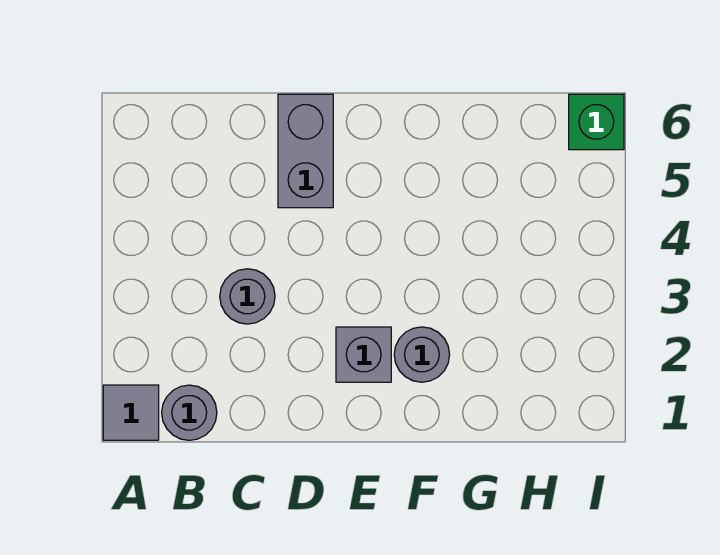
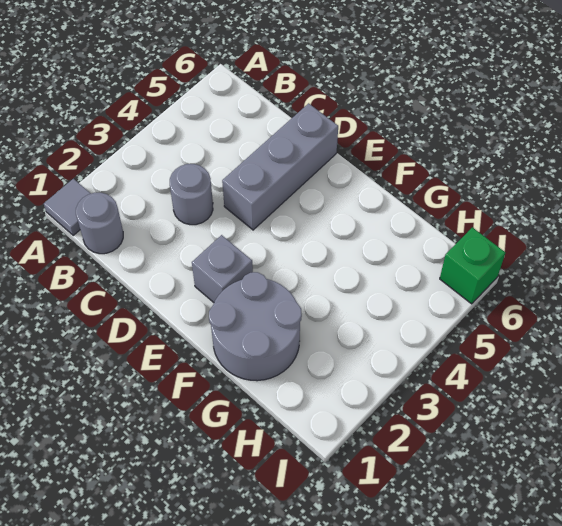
grey brick D5:D6 level 1 -> grey brick D4:D6 level 1
grey round brick F2 level 1 -> grey round brick F1:G2 level 1

